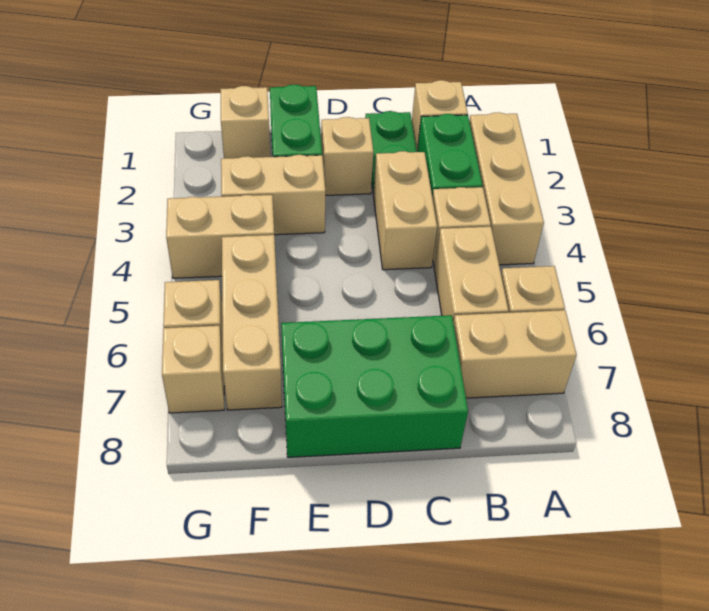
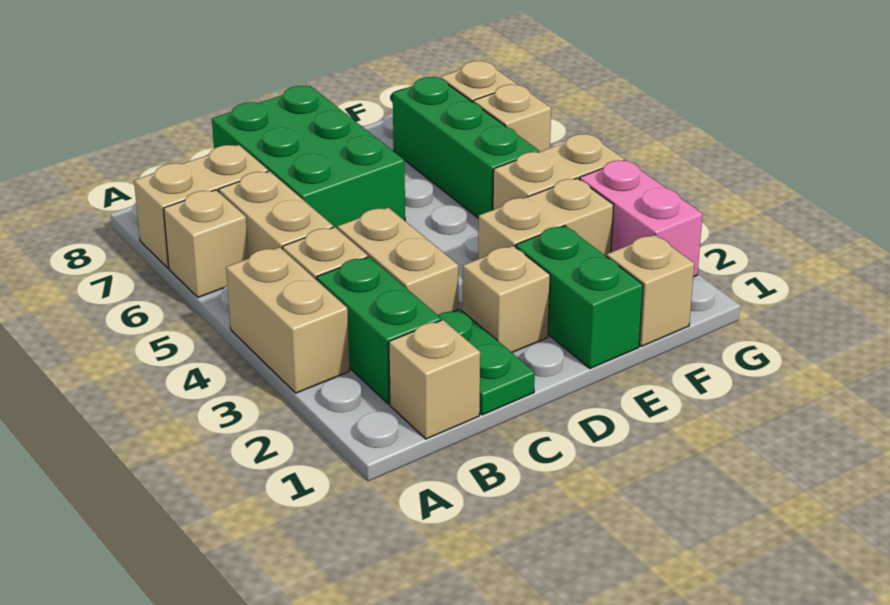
tan brick A2:A4 level 1 -> tan brick A3:A4 level 1
green brick C7:E8 level 1 -> green brick C6:D8 level 1
tan brick F5:F7 level 1 -> green brick F5:F7 level 1
none -> pink brick G2:G3 level 1

